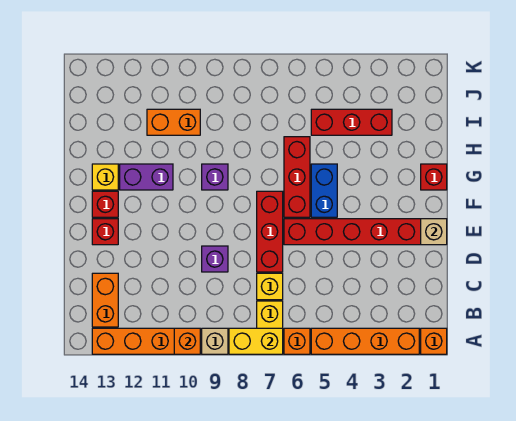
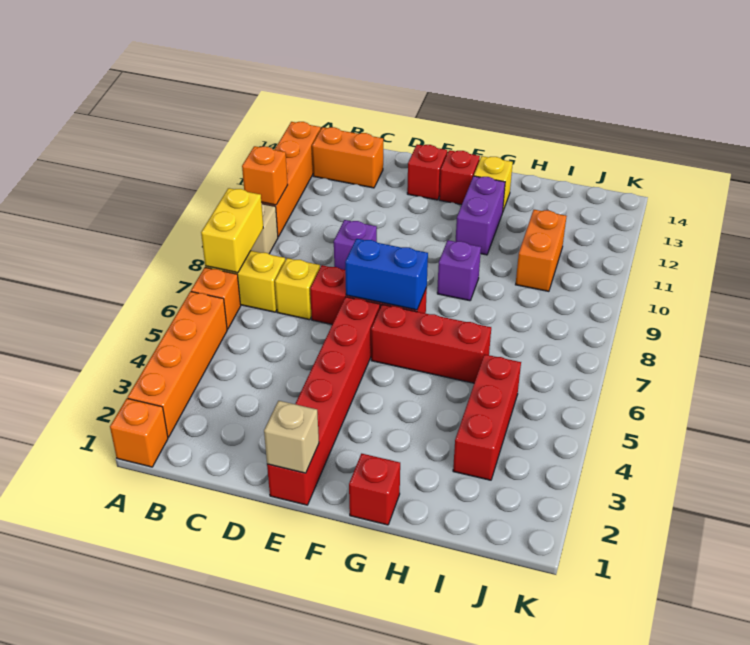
blue brick F5:G5 level 1 -> blue brick E7:F7 level 2

